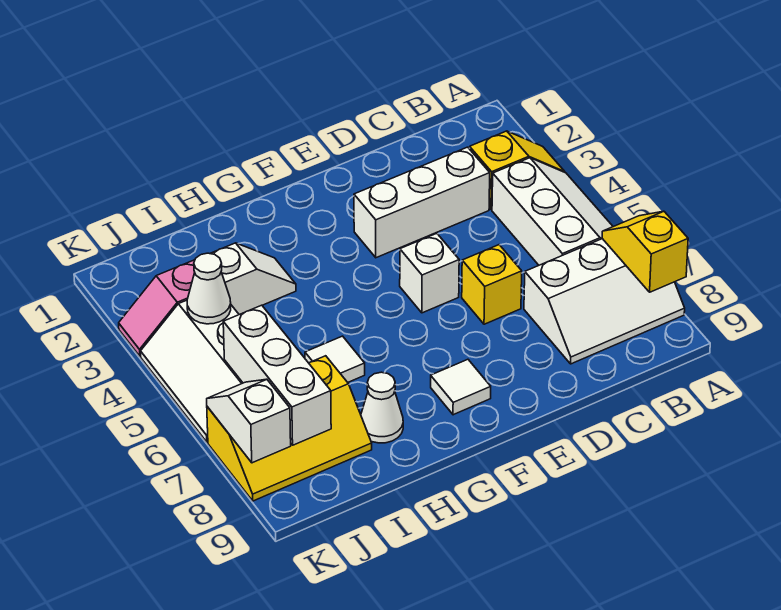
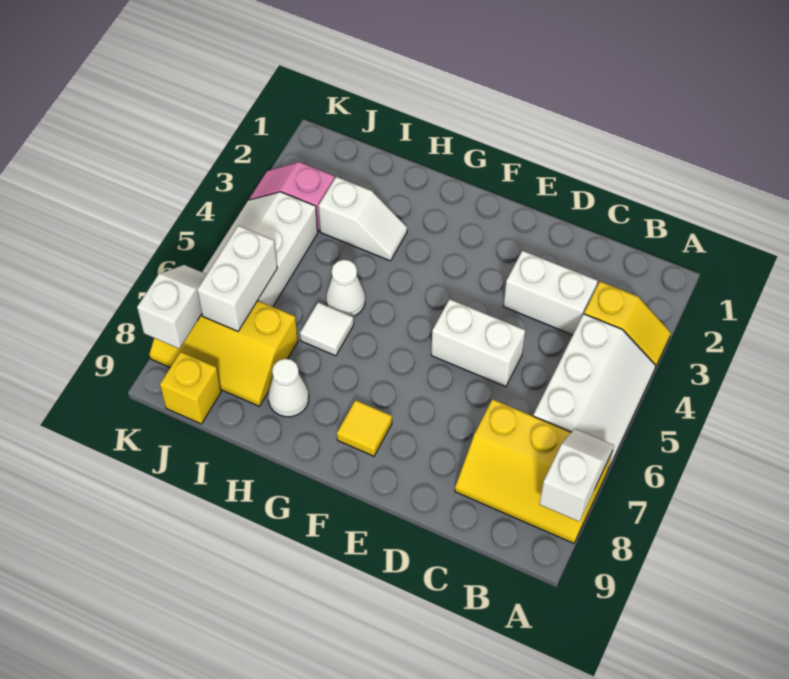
white slope A7:C8 level 1 top 7 -> yellow slope A7:C8 level 1 top 7
yellow slope A7:A8 level 2 top 8 -> white slope A7:A8 level 2 top 8
white brick C3:E3 level 1 -> white brick C3:D3 level 1
yellow brick D6 level 1 -> yellow brick J9 level 1
white brick E5 level 1 -> white brick D5:E5 level 1
white tile F8 level 1 -> yellow tile F8 level 1
white cone J4 level 2 -> white cone H5 level 1
white brick J6:J8 level 2 -> white brick J6:J7 level 2

